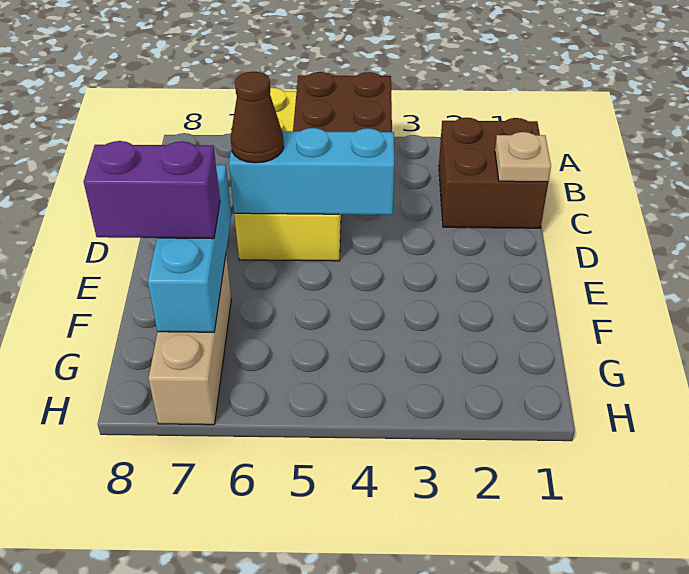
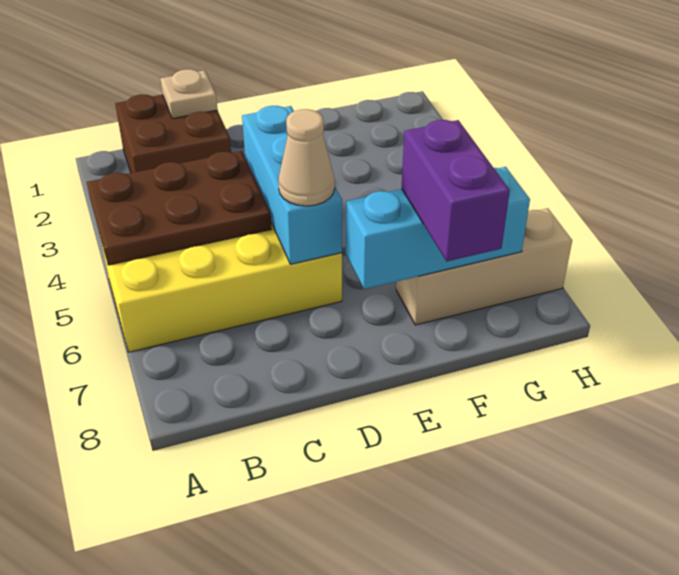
brown cone D6 level 3 -> tan cone D6 level 3

